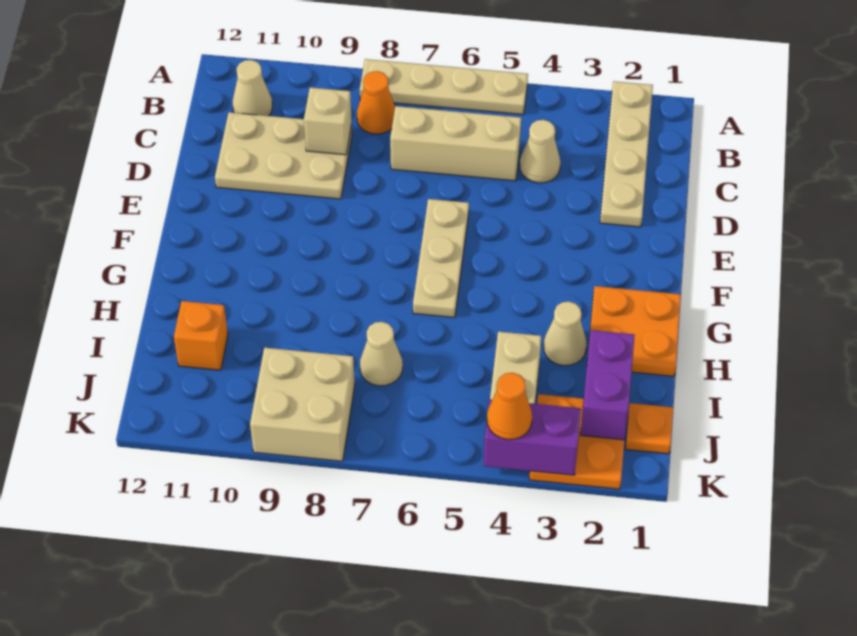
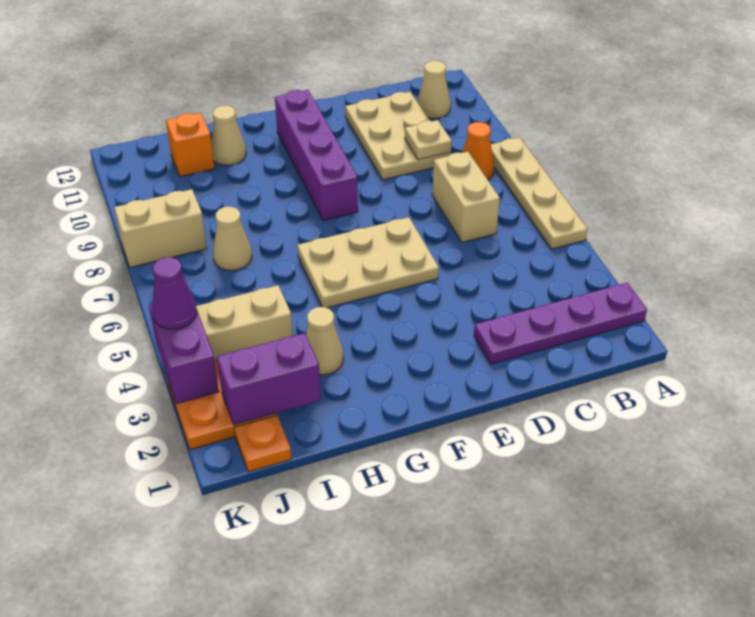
tan plate A2:D2 level 1 -> purple plate A2:D2 level 1
tan cone C4 level 1 -> tan cone H11 level 1
tan brick C5:C7 level 1 -> tan brick C6:C7 level 1
tan brick C9 level 2 -> tan plate C9 level 2
tan plate E6:G6 level 1 -> tan plate E5:G6 level 1
none -> purple brick F8:F11 level 1
orange plate G1:H2 level 1 -> none
tan brick J8:K9 level 1 -> tan brick J8:K8 level 1
orange cone K4 level 3 -> purple cone K4 level 3

